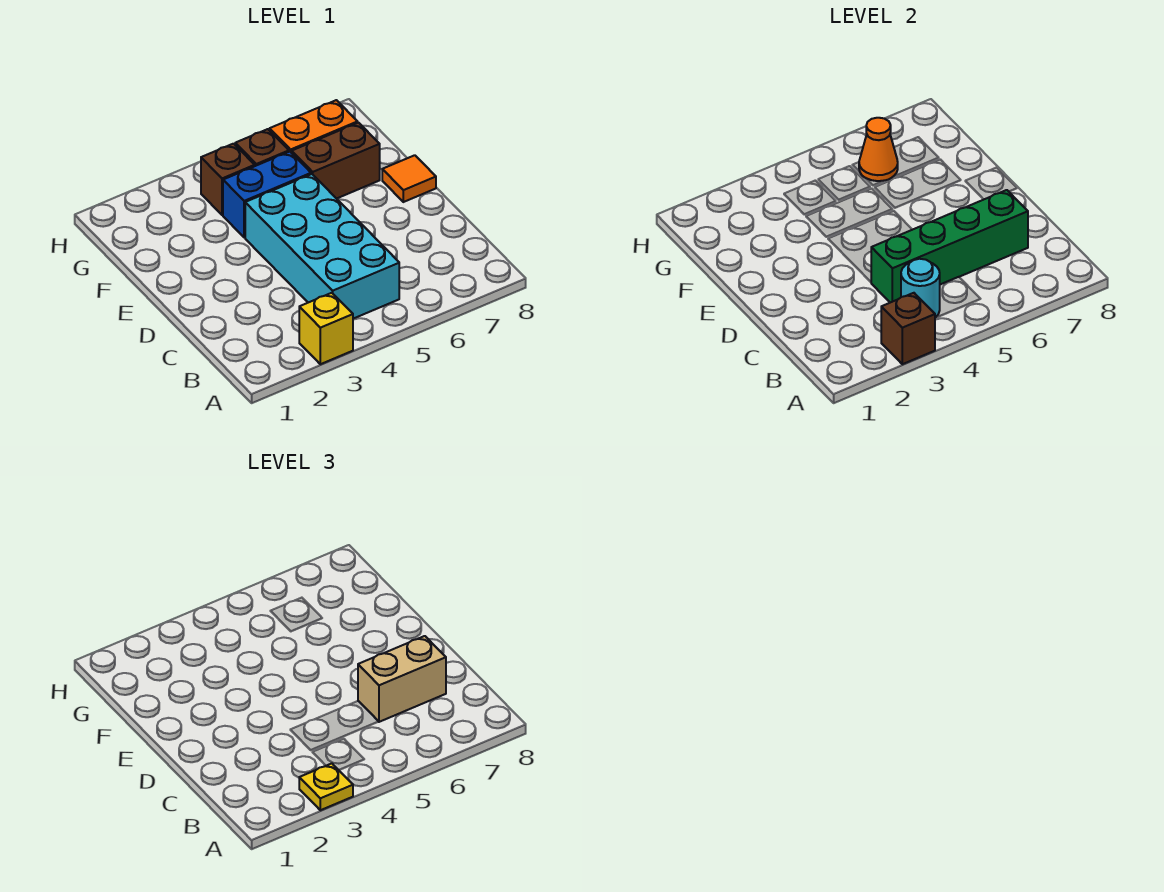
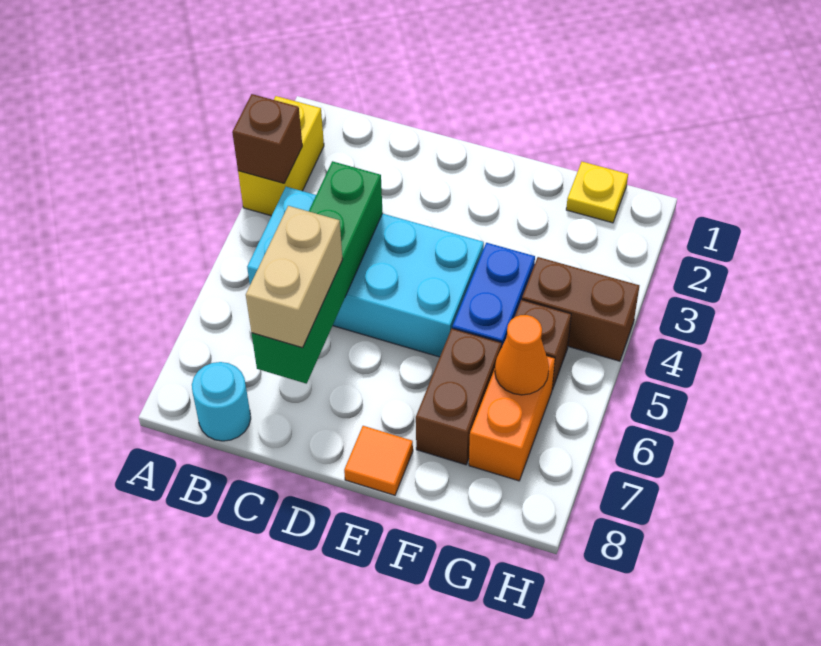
yellow brick A3 level 1 -> yellow brick A2:A3 level 1
yellow plate A3 level 3 -> yellow plate G1 level 1
cyan round brick B4 level 2 -> cyan round brick B8 level 1
brown brick G4 level 1 -> brown brick G4:H4 level 1

